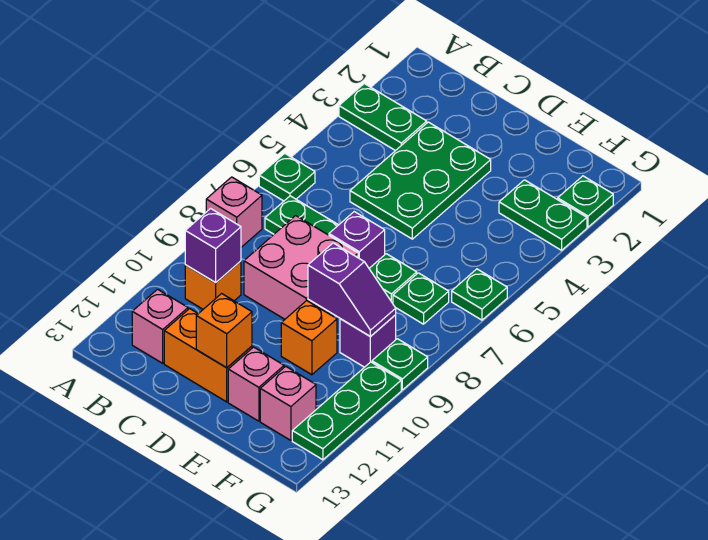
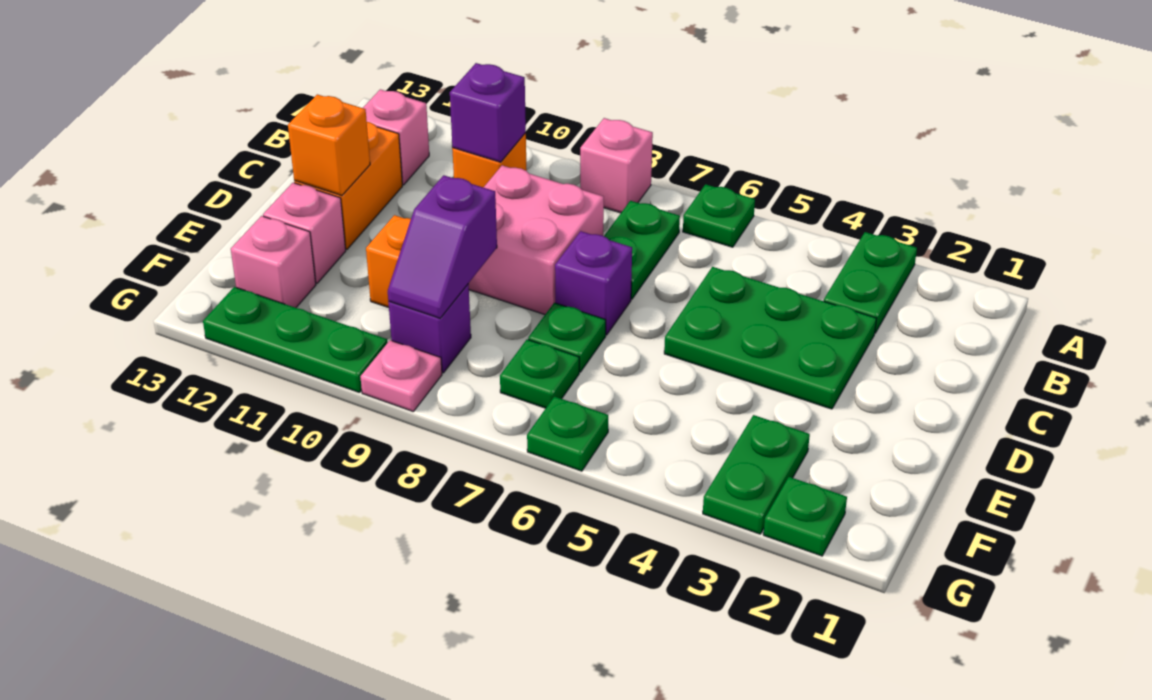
green plate G9 level 1 -> pink plate G9 level 1

